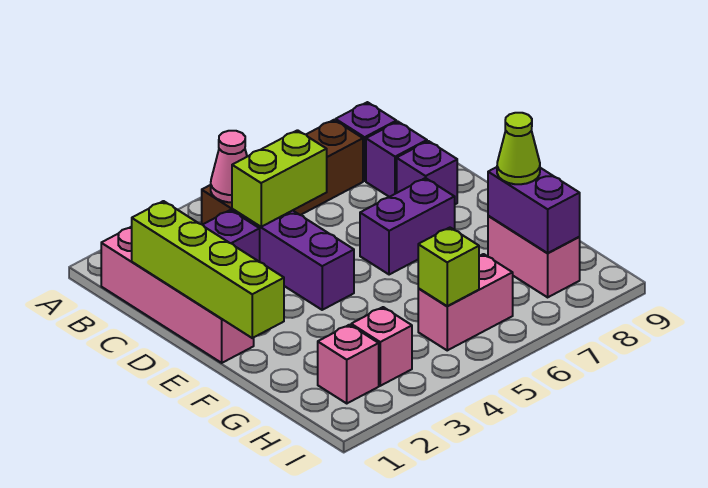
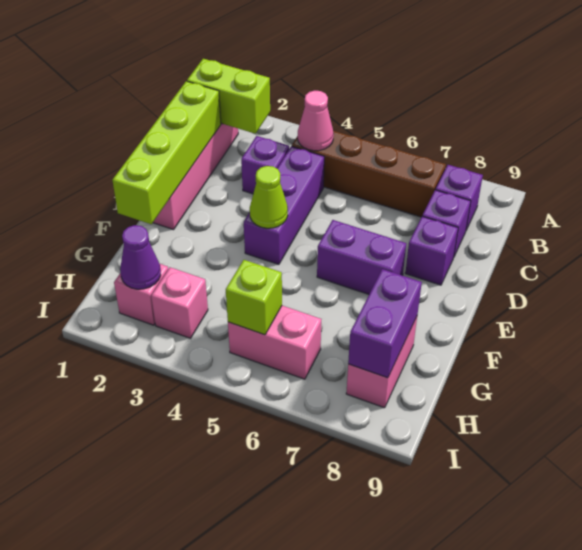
lime brick C4:C5 level 2 -> lime brick B1:B2 level 2
lime cone G8 level 3 -> lime cone E4 level 2
none -> purple cone H2 level 2

